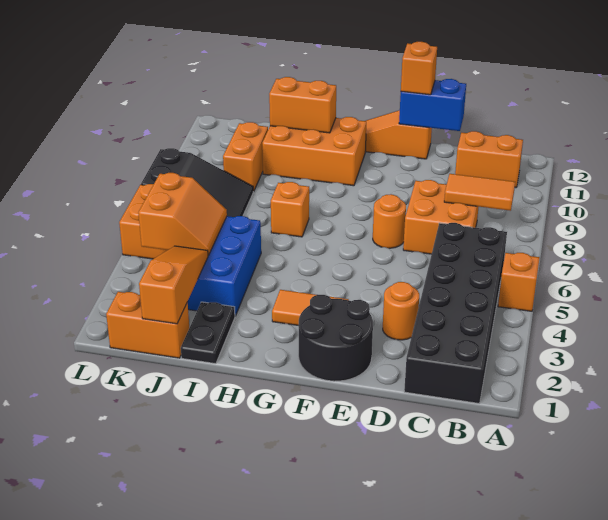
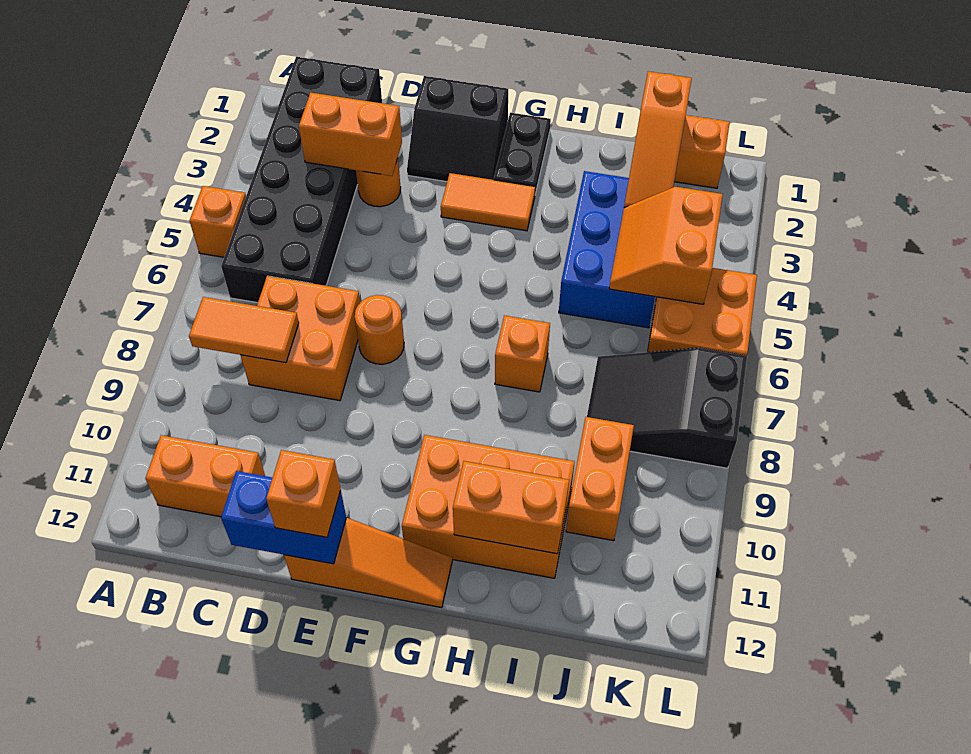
none -> orange brick C3:D3 level 2
black round brick E1:F2 level 1 -> black slope E1:F2 level 1 top 1
black plate I1:I2 level 1 -> black plate G1:G2 level 1

